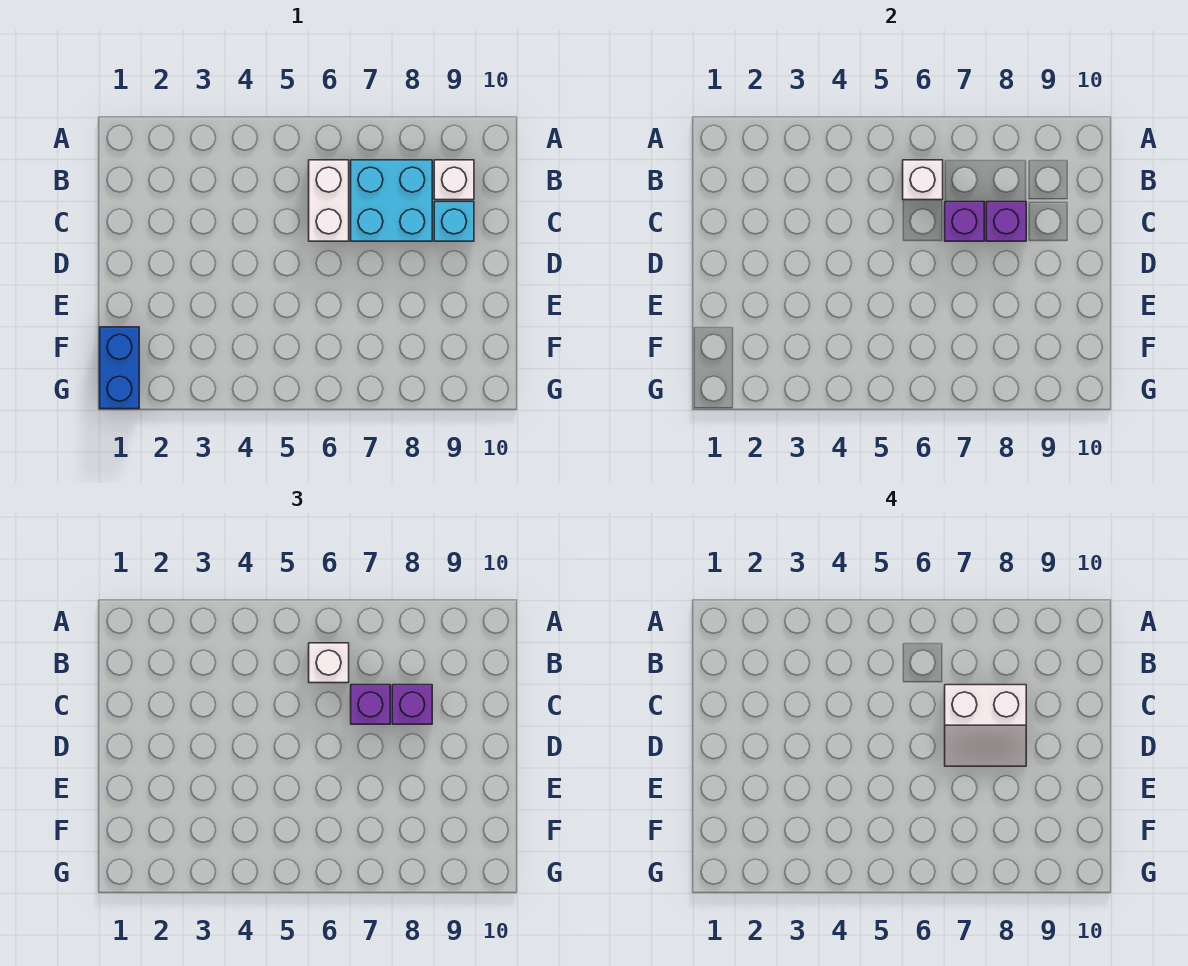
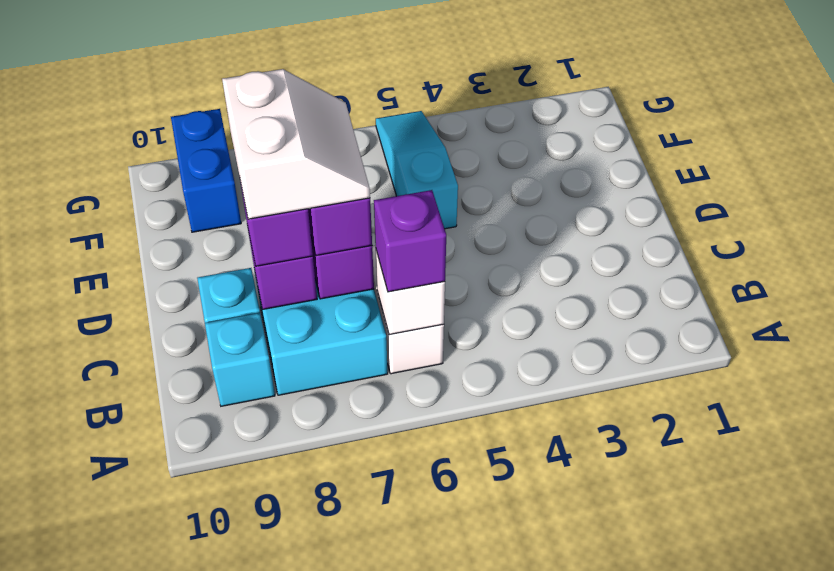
white brick B6 level 3 -> purple brick B6 level 3
white brick B9 level 1 -> cyan brick B9 level 1
white slope C7:D8 level 4 top C -> white slope C7:D8 level 4 top 8
none -> cyan slope E5:G5 level 1 top E
blue brick F1:G1 level 1 -> blue brick F9:G9 level 1

